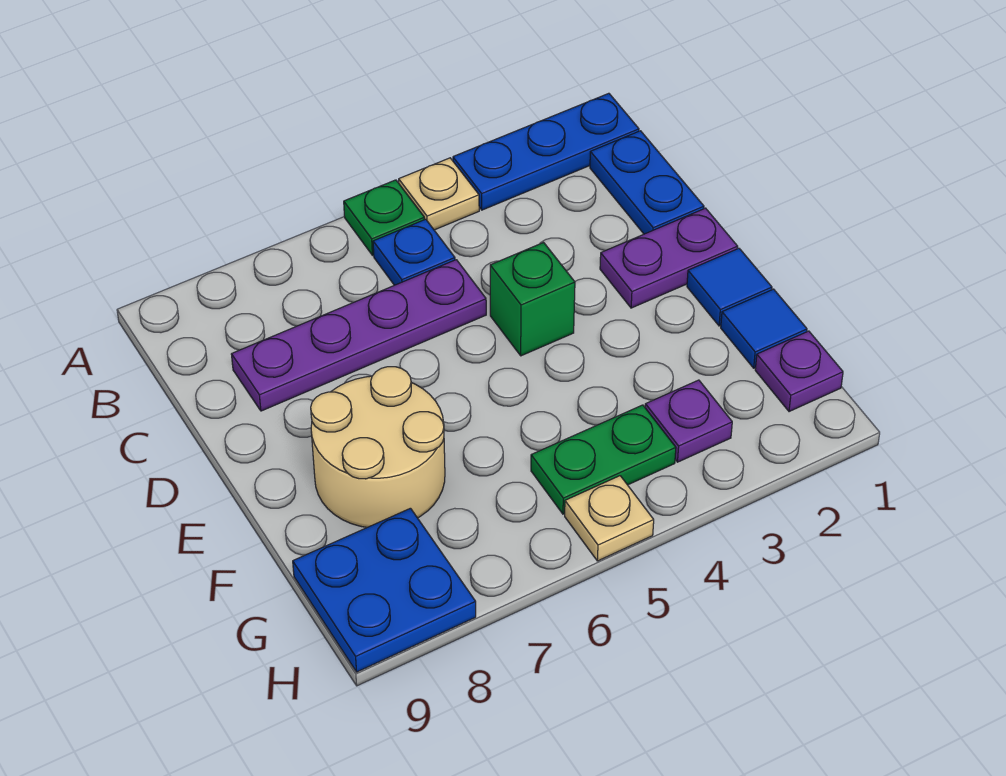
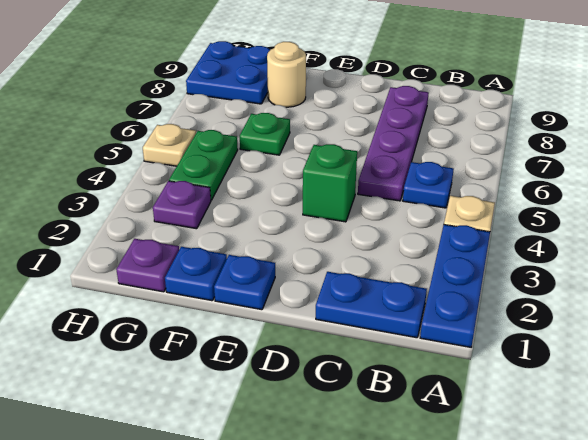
green plate A5 level 1 -> green plate F6 level 1
purple plate D1:D2 level 1 -> none
blue tile E1 level 1 -> blue plate E1 level 1
tan round brick E7:F8 level 1 -> tan round brick F8 level 1
blue tile F1 level 1 -> blue plate F1 level 1

